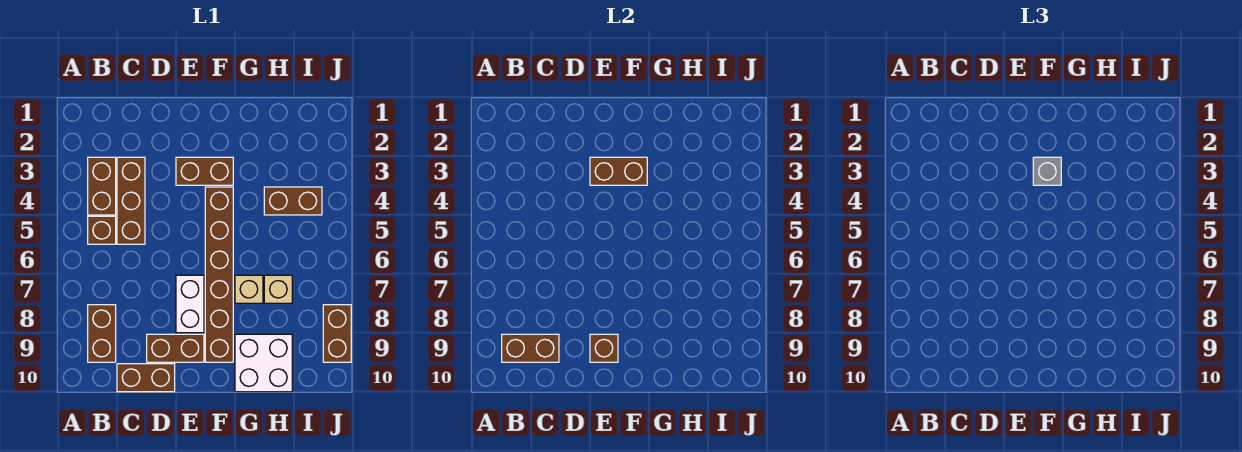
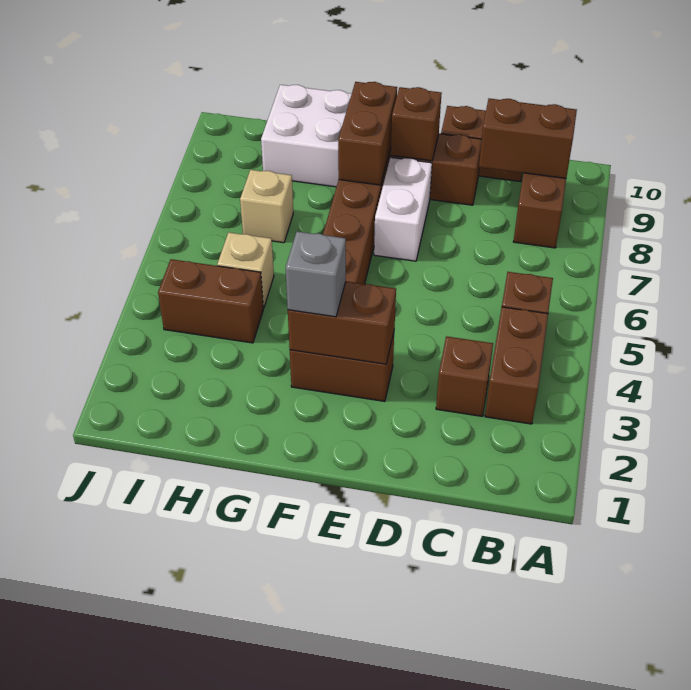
brown brick C3:C5 level 1 -> brown brick C3 level 1
tan brick G7 level 1 -> tan brick H5 level 1
brown brick J8:J9 level 1 -> brown brick F8:F9 level 2

